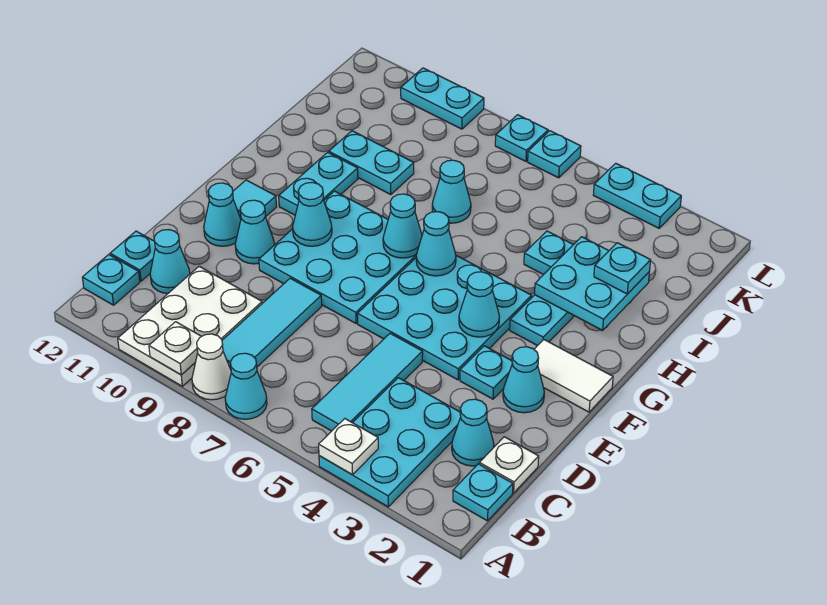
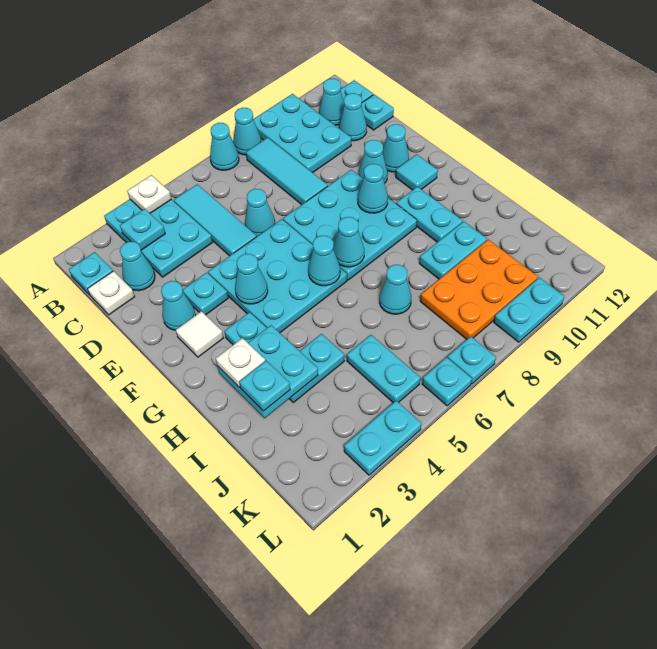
white cone A8 level 1 -> cyan cone A8 level 1
white plate A9:C10 level 1 -> cyan plate A9:C10 level 1
white plate A9 level 2 -> white plate H2 level 3
none -> cyan plate B3 level 2
none -> cyan cone B11 level 1
none -> cyan cone D6 level 1
white tile F1:F2 level 1 -> white tile F2 level 1
none -> cyan plate J5:K5 level 1
none -> orange plate J8:K10 level 1

